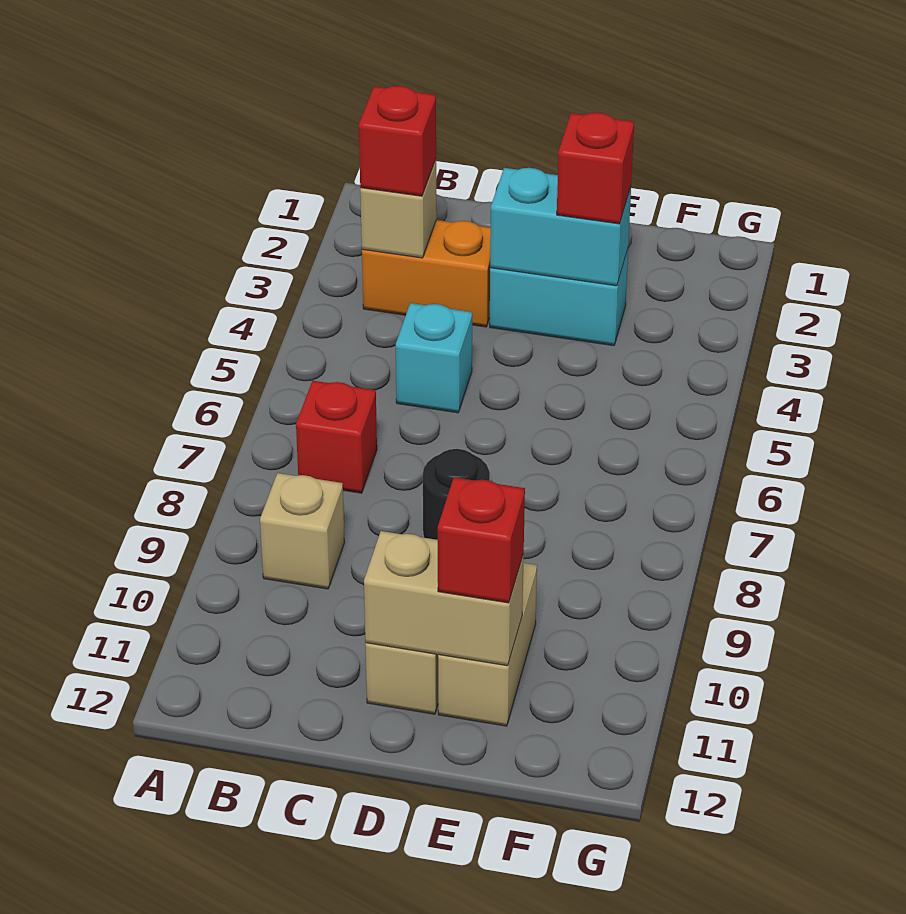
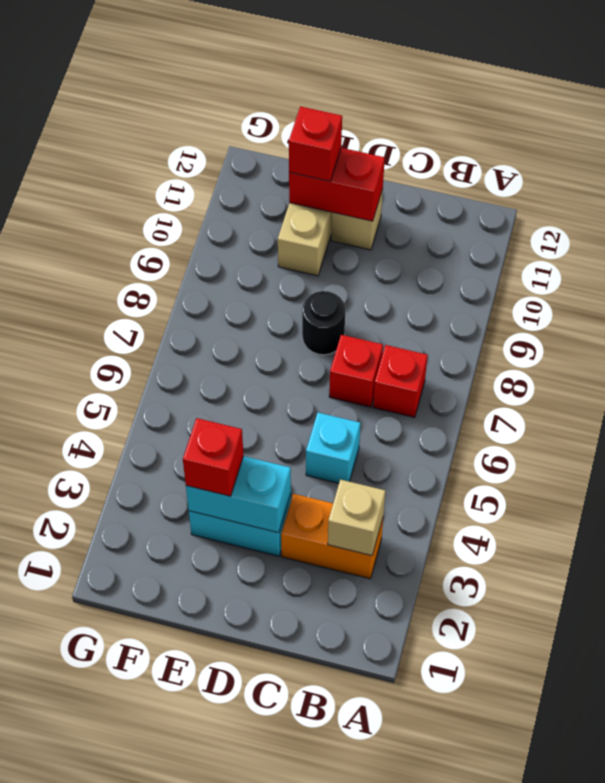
red brick B3 level 3 -> red brick C7 level 1
tan brick B9 level 1 -> none
tan brick D11:E11 level 2 -> red brick D11:E11 level 2

